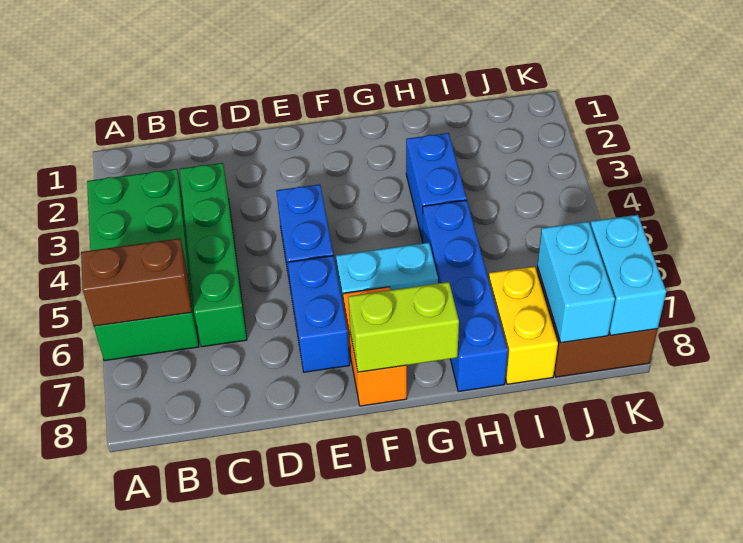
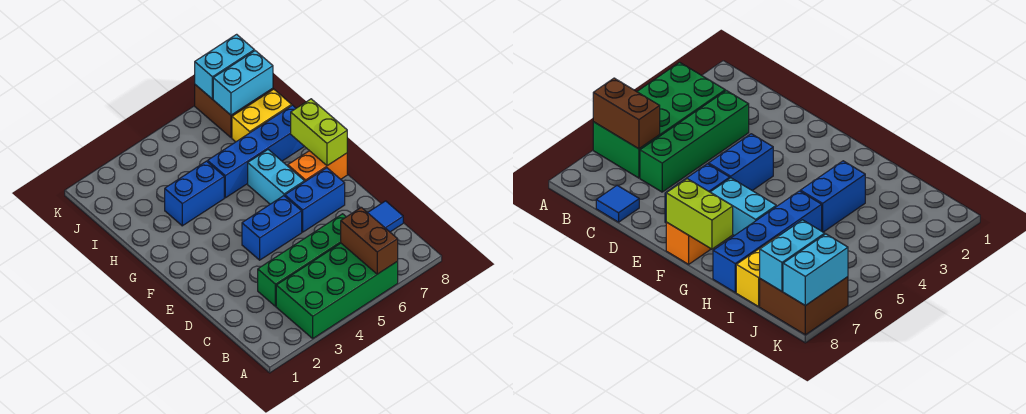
none -> blue tile C8 level 1

